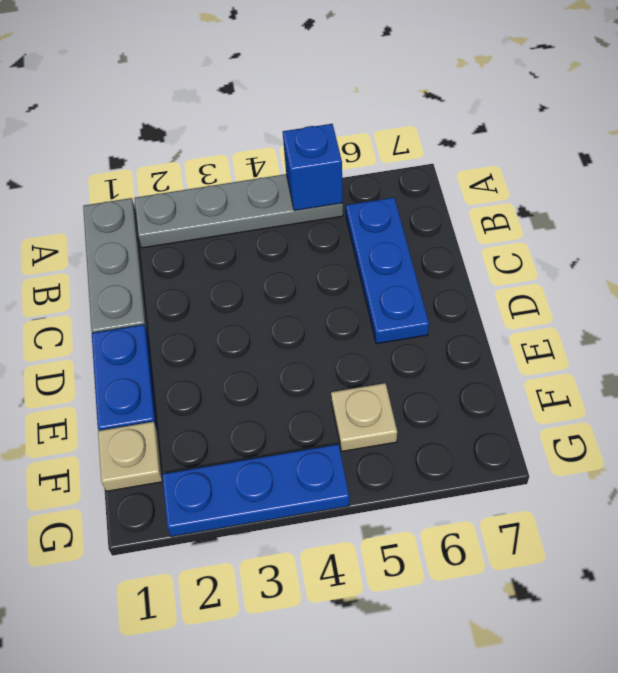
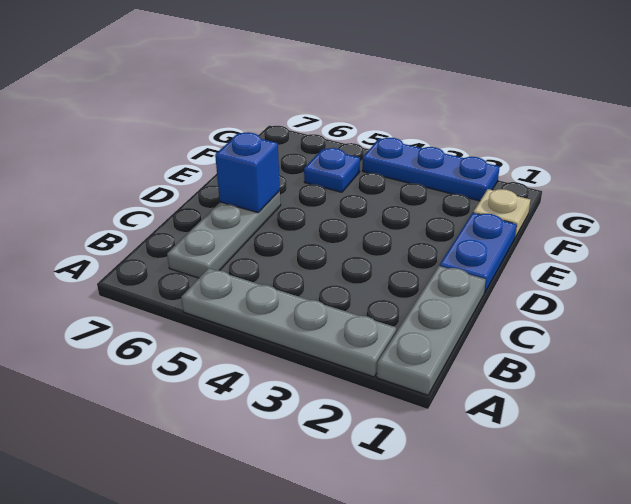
blue brick A5 level 2 -> blue brick D6 level 2
blue plate B6:D6 level 1 -> grey plate B6:D6 level 1
tan plate F5 level 1 -> blue plate F5 level 1

